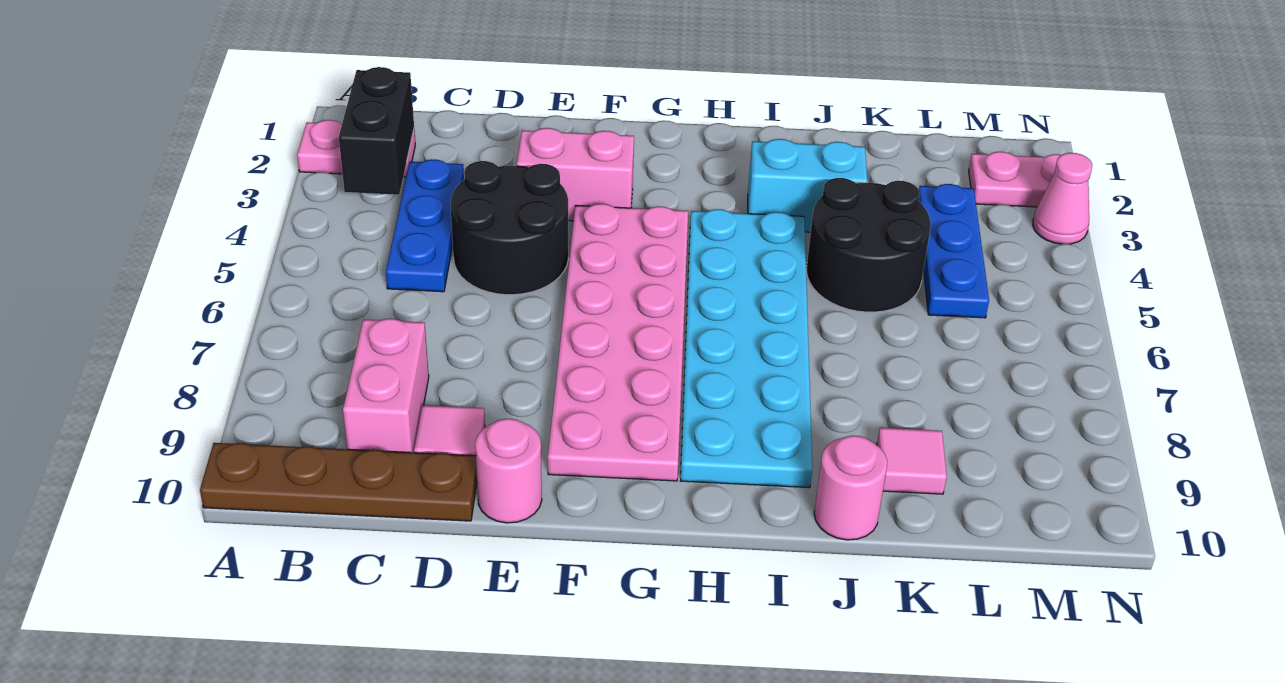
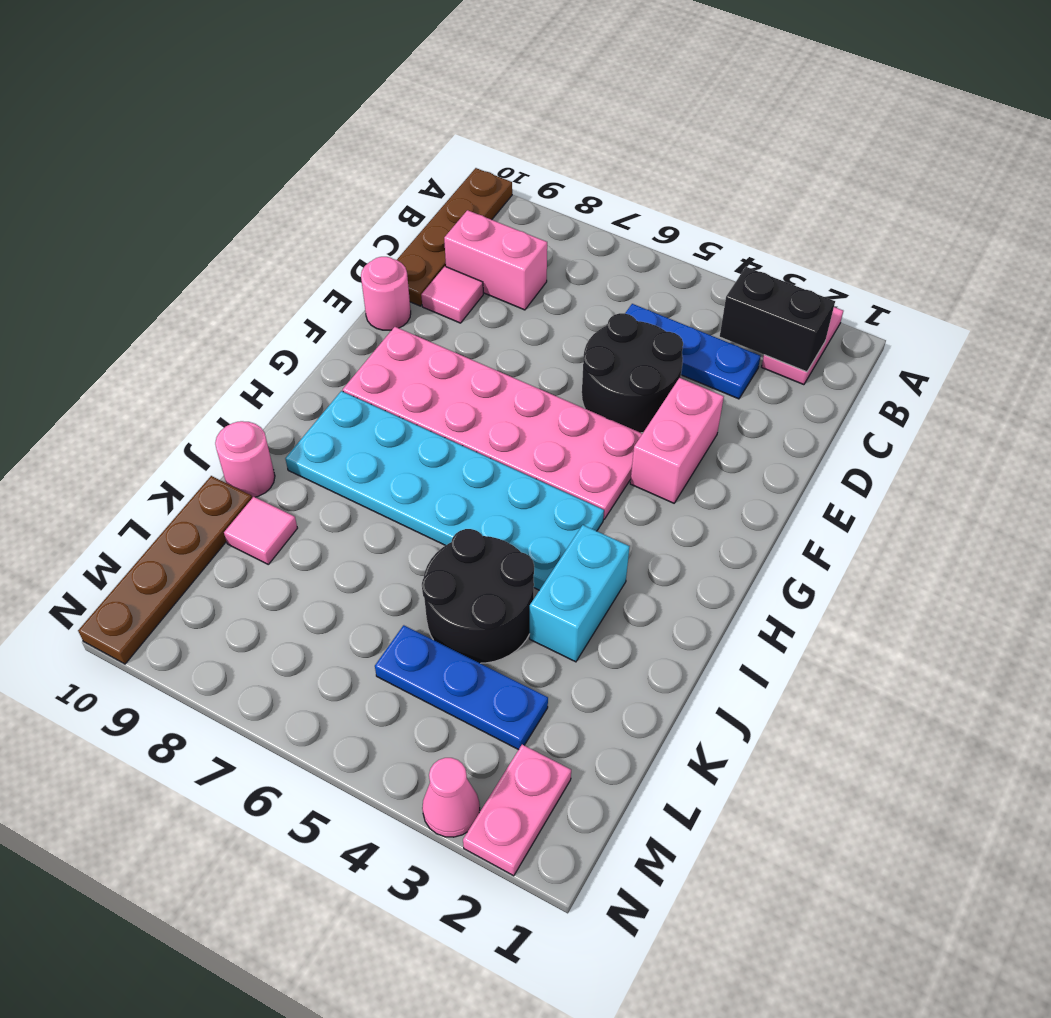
none -> brown plate K10:N10 level 1

